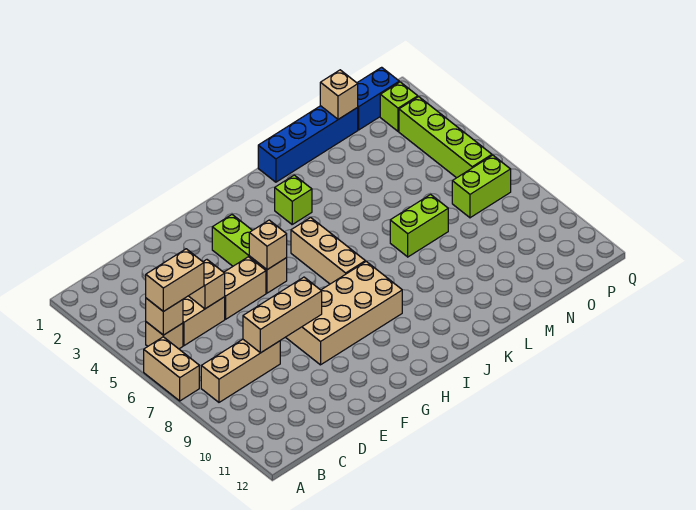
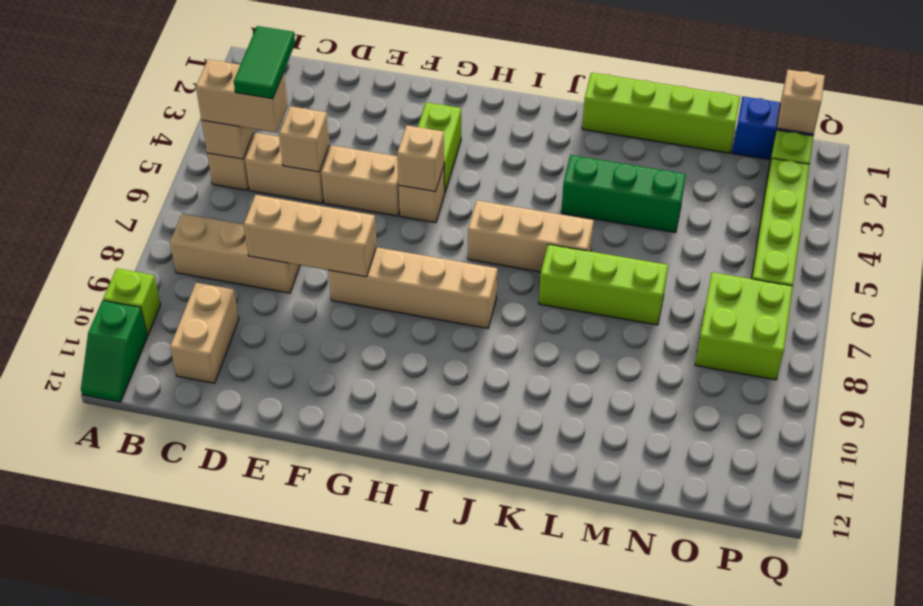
tan brick A6:A7 level 1 -> tan brick C10:C11 level 1
none -> green slope A11:A12 level 1 top 11
none -> green tile C4:C5 level 4
tan brick F8:I9 level 1 -> tan brick F8:I8 level 1
tan brick I5:I7 level 1 -> tan brick I6:K6 level 1
lime brick J3 level 1 -> lime brick A10 level 1
blue brick K1:N1 level 1 -> lime brick K1:N1 level 1
none -> green brick K4:M4 level 1
lime brick L7:M7 level 1 -> lime brick K7:M7 level 1
tan brick N1 level 2 -> tan brick P1 level 2
lime brick O7:P7 level 1 -> lime brick O7:P8 level 1

